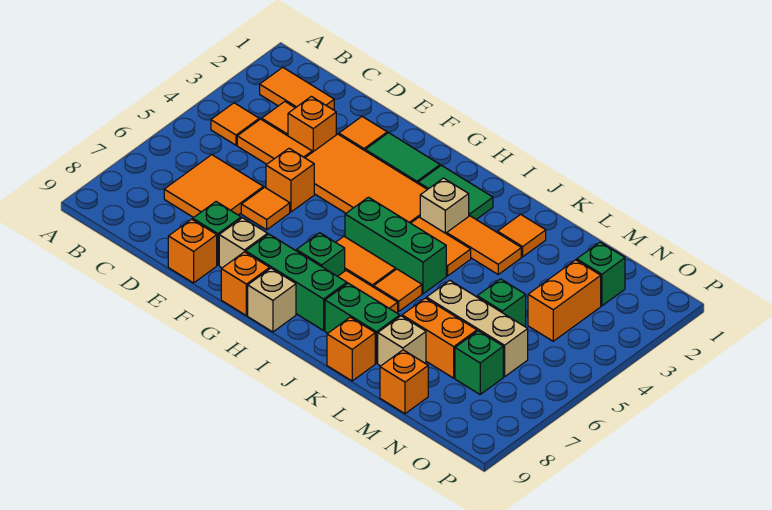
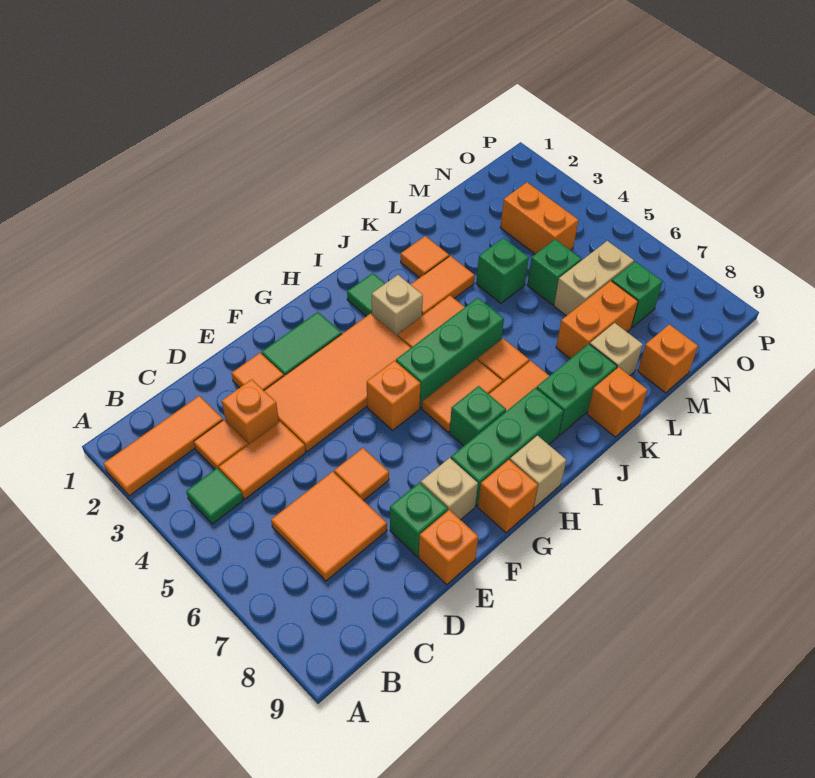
orange tile B2:C2 level 1 -> orange tile A2:C2 level 1
orange tile B4 level 1 -> green tile B4 level 1
orange brick E5 level 1 -> orange brick G5 level 1
green tile H2:I2 level 1 -> green tile I2 level 1
tan brick L6:N6 level 1 -> tan brick M6:N6 level 1
green brick N2 level 1 -> green brick L4 level 1

